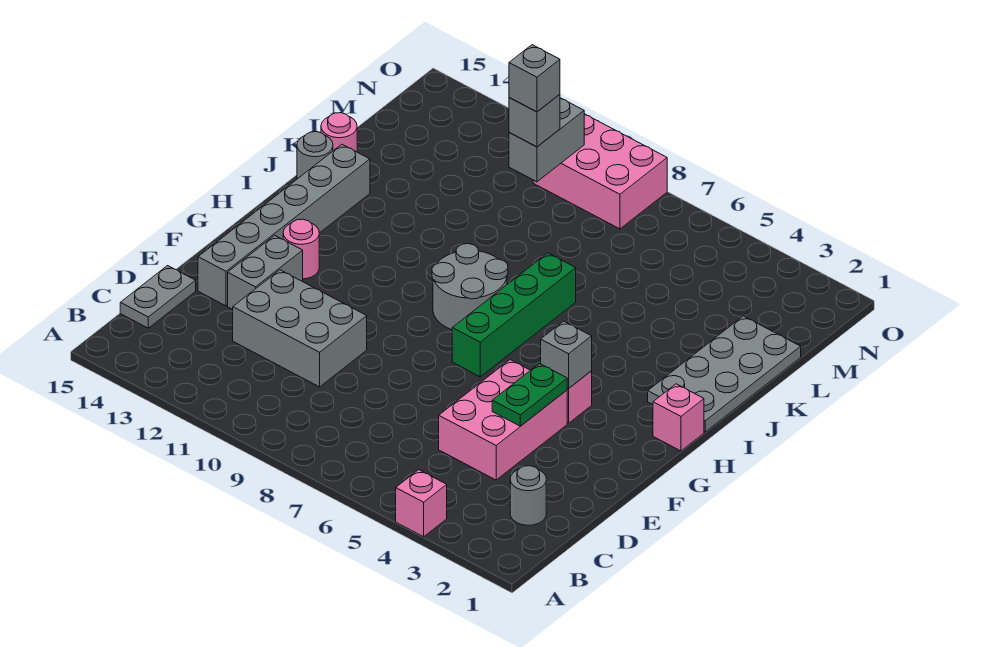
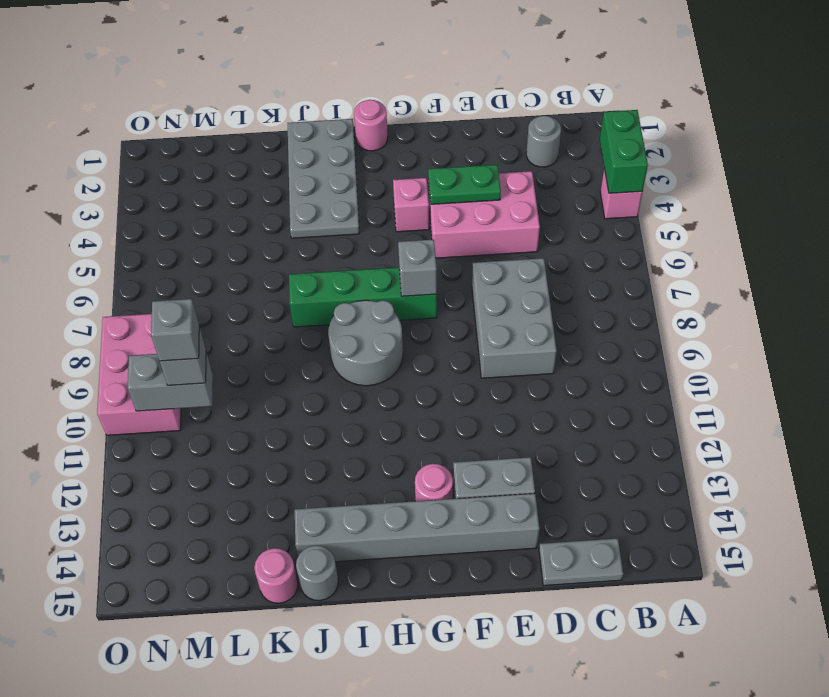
none -> green brick A3:A4 level 2
grey brick D10:E12 level 1 -> grey brick D7:E9 level 1
grey brick G4 level 2 -> grey brick G7 level 2
pink brick H1 level 1 -> pink round brick H1 level 1
grey plate I1:L2 level 1 -> grey plate I1:J4 level 1

